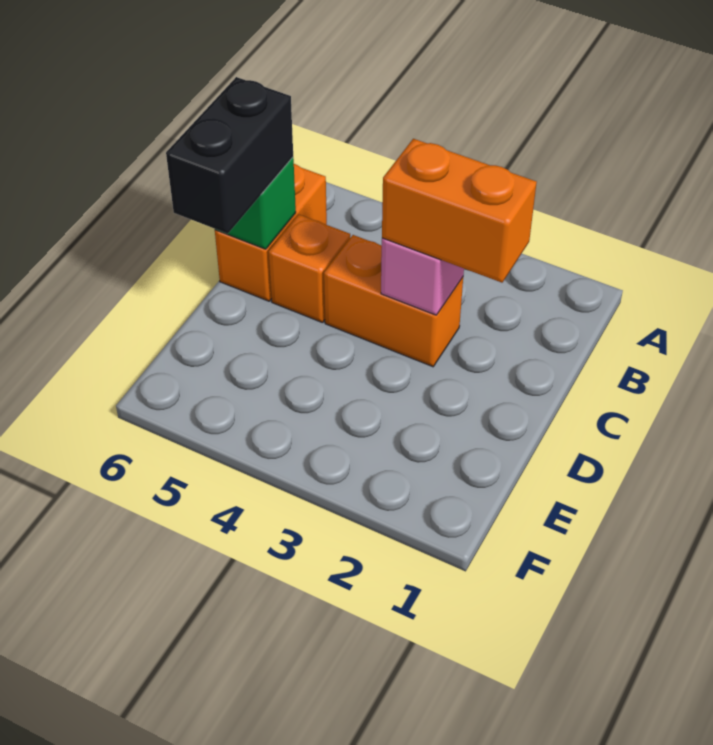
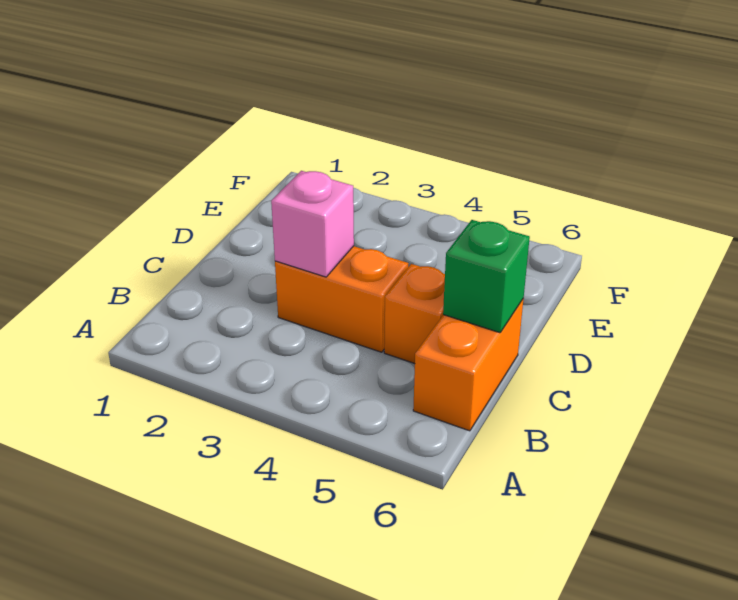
orange brick C2:C3 level 3 -> none
black brick C6:D6 level 3 -> none

